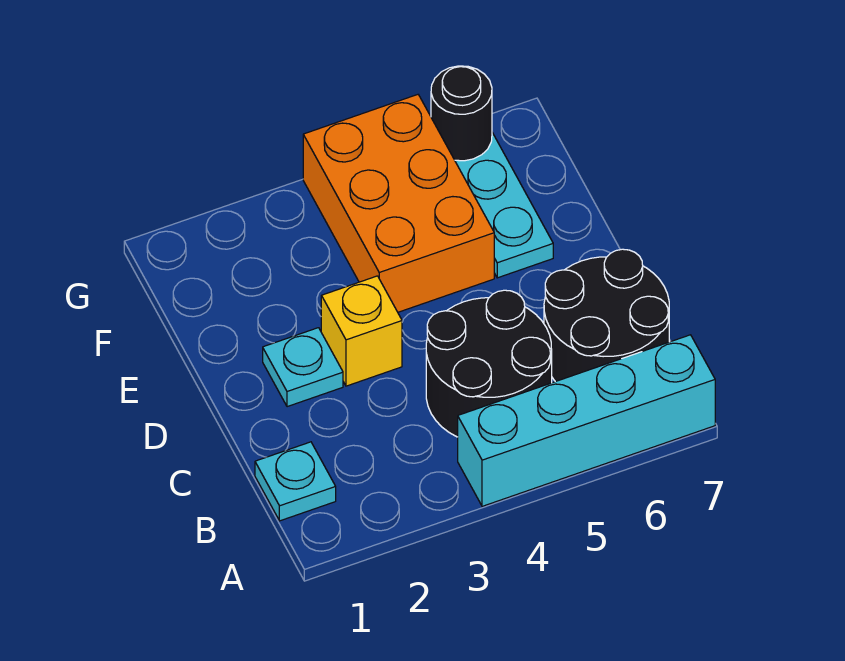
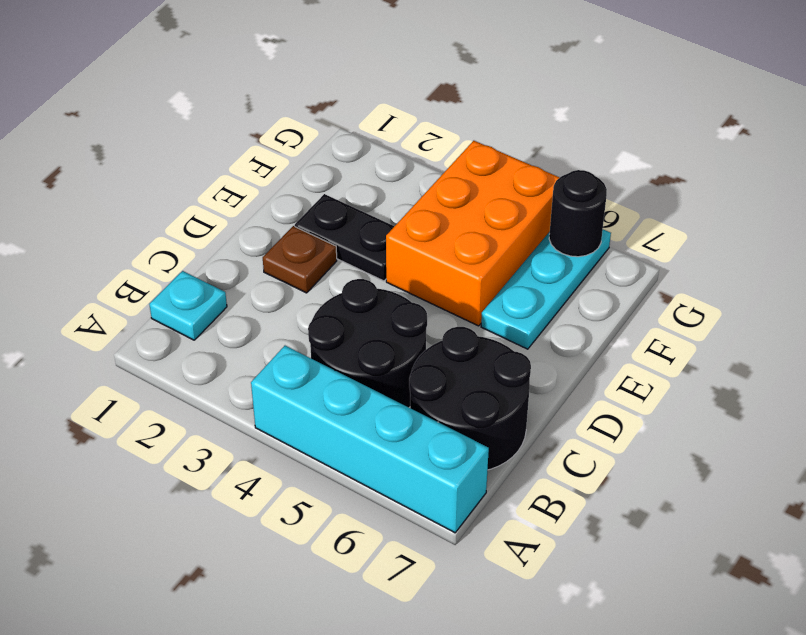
cyan plate D2 level 1 -> brown plate D2 level 1
yellow brick D3 level 1 -> none
none -> black plate E2:E3 level 1

